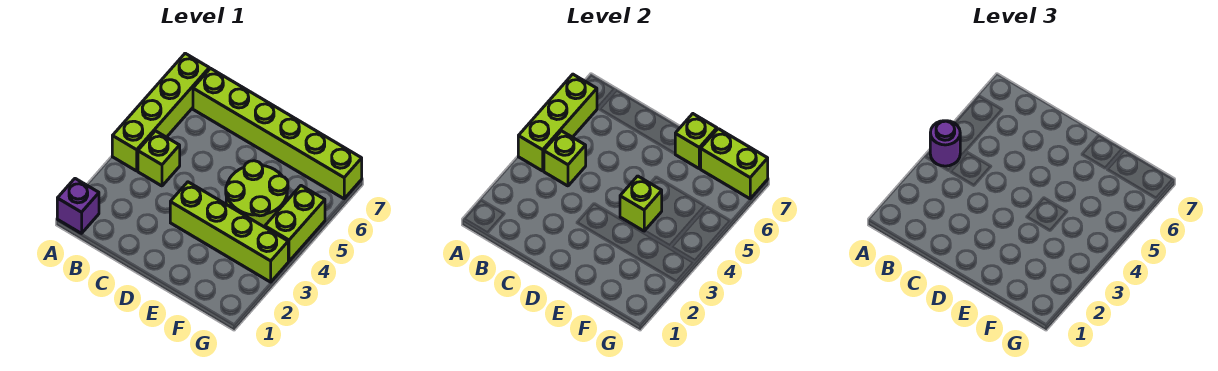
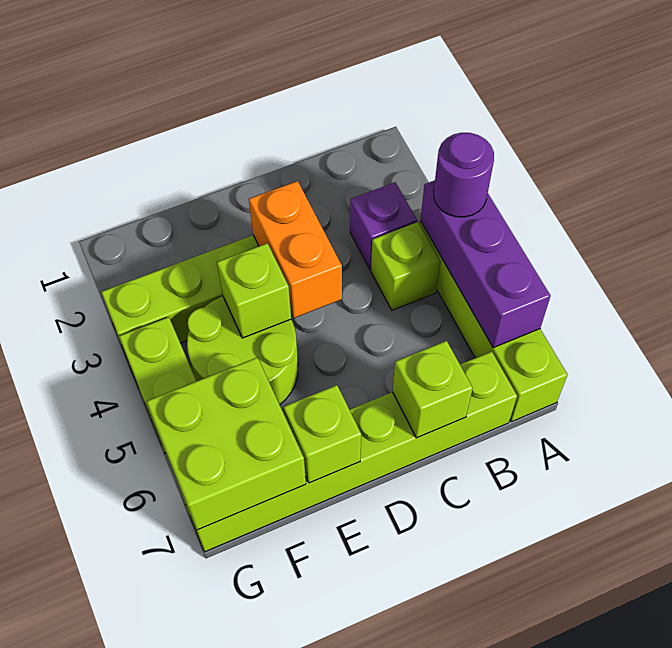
purple brick A1 level 1 -> purple brick B3 level 1
lime brick A4:A6 level 2 -> purple brick A4:A6 level 2
lime brick B4 level 2 -> lime brick C7 level 2
none -> orange brick D3:D4 level 2
lime brick F7:G7 level 2 -> lime brick F6:G7 level 2

